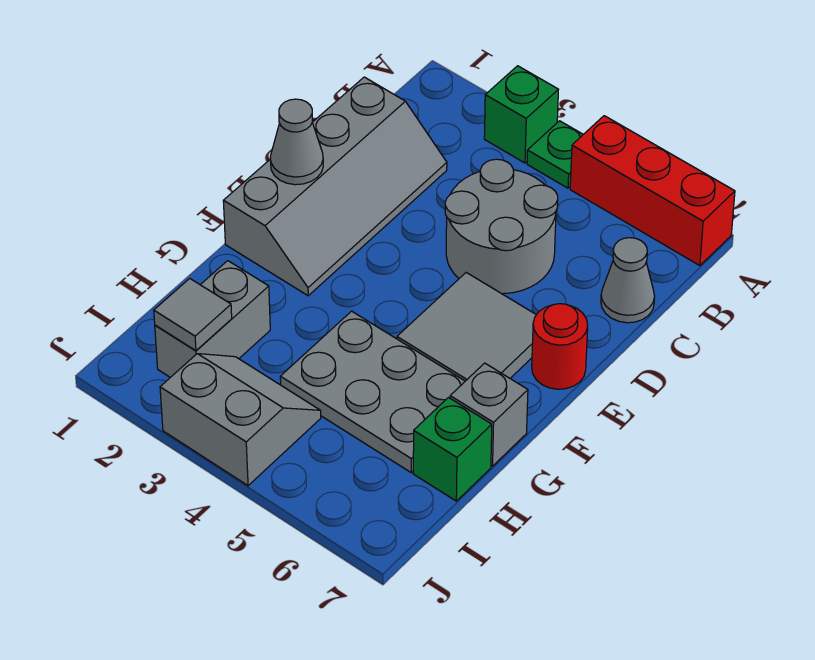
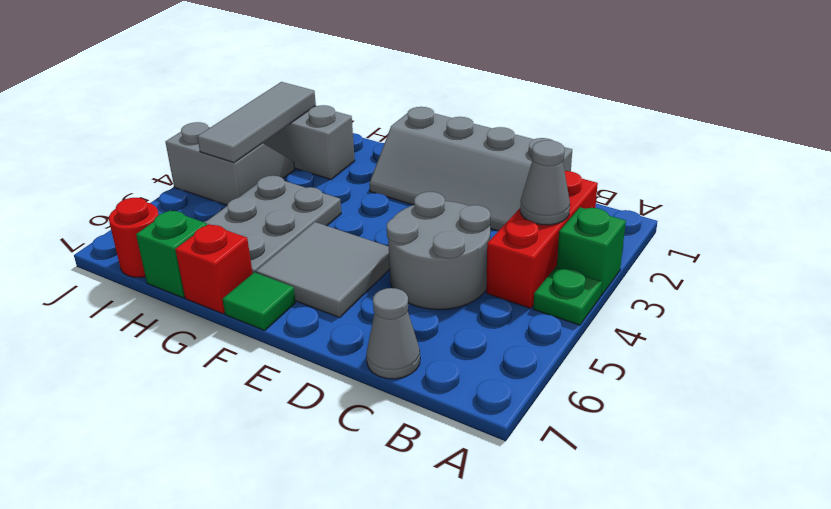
red brick A5:A7 level 1 -> red brick B2:B4 level 1
grey cone E1 level 2 -> grey cone B3 level 2
red round brick E7 level 1 -> red round brick I7 level 1
none -> green tile F7 level 1
grey brick G7 level 1 -> red brick G7 level 1
grey tile I2 level 2 -> grey tile I2:I4 level 2
grey slope I3:J4 level 1 top J -> grey slope I3:J4 level 1 top 4

